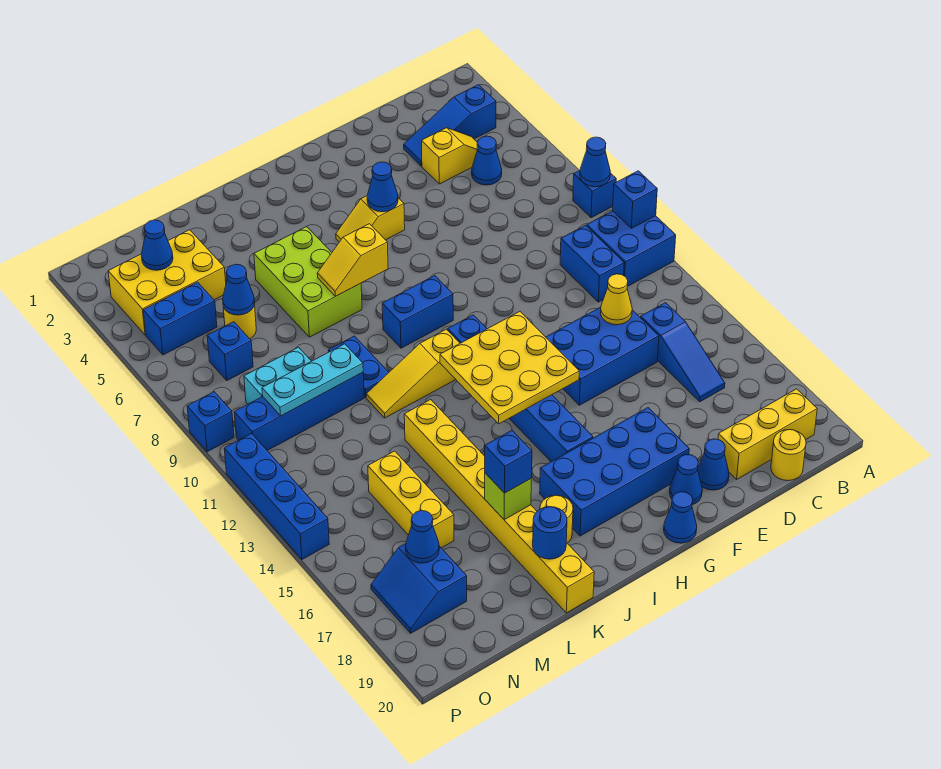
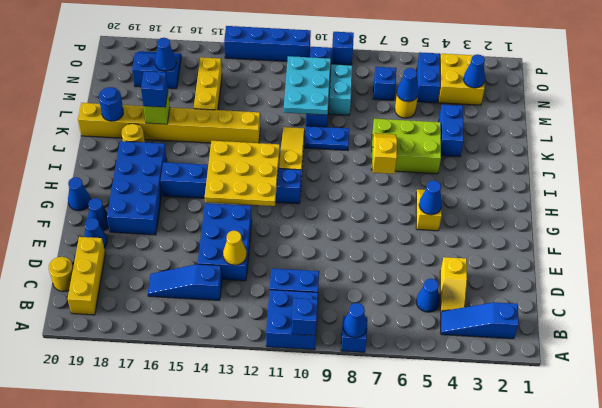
blue slope B3:D3 level 1 top B -> blue slope B2:B4 level 1 top 2
blue brick H9:I9 level 1 -> blue brick K4:L4 level 1
cyan plate L10:N10 level 2 -> cyan plate L10:N11 level 2
yellow brick M3:O4 level 1 -> yellow brick N3:O4 level 1
yellow brick M14:M16 level 1 -> yellow brick L15:N15 level 1

